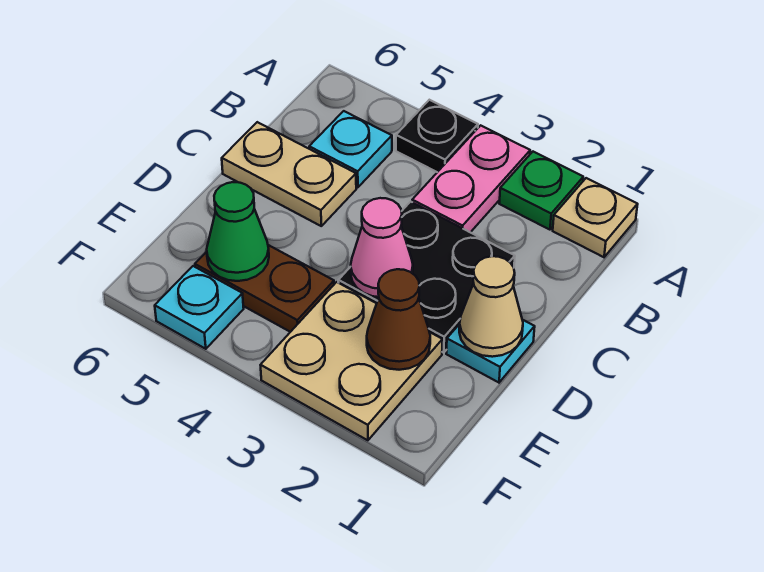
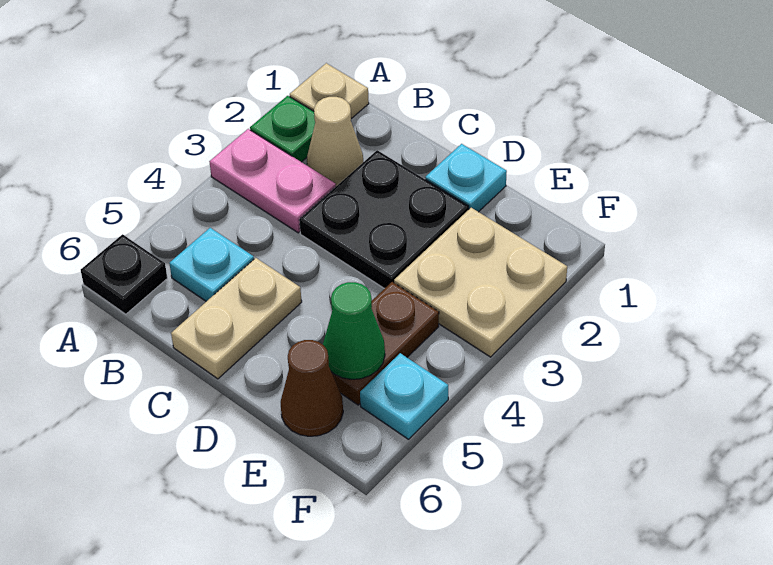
black plate A4 level 1 -> black plate A6 level 1
tan cone D1 level 2 -> tan cone B2 level 1
pink cone D3 level 2 -> none
brown cone E2 level 2 -> brown cone E6 level 1

